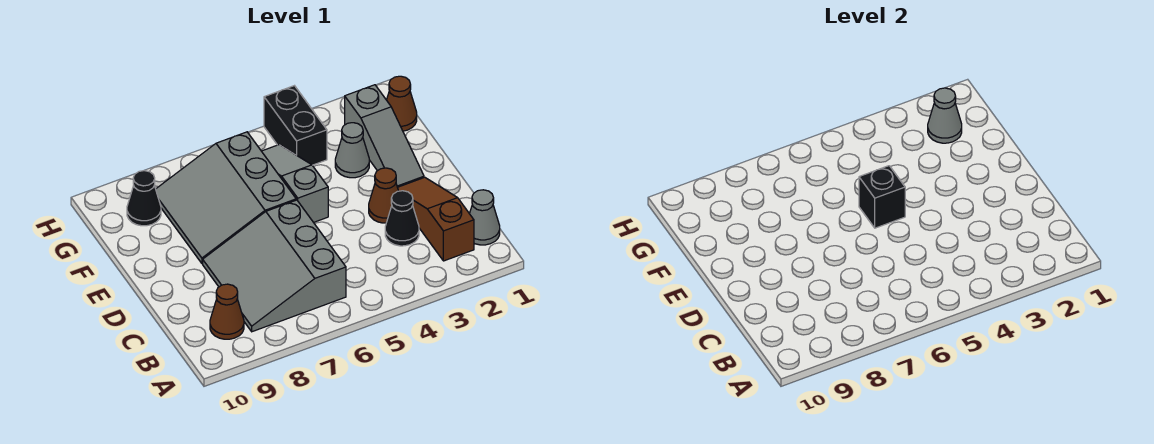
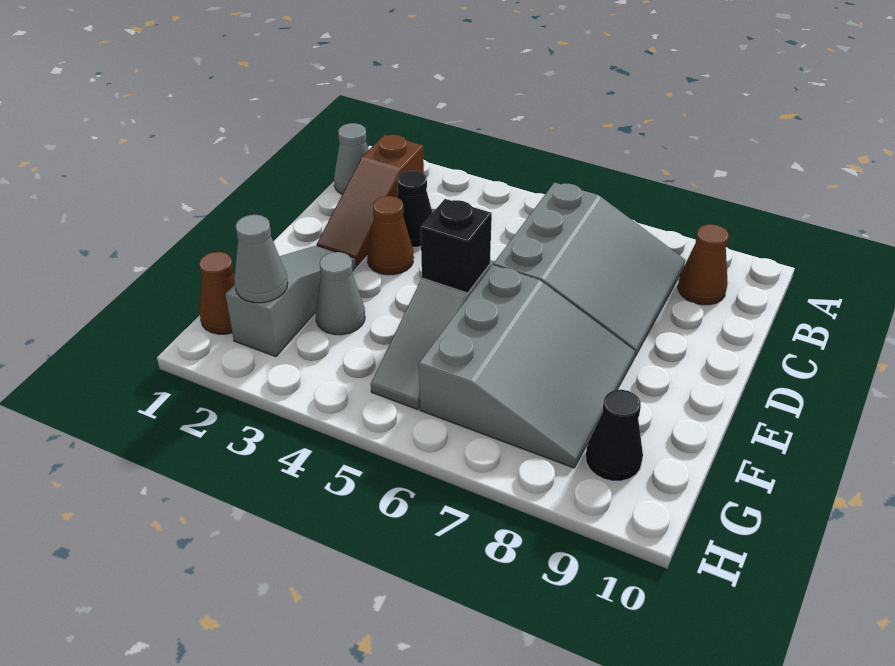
black brick G4:H4 level 1 -> none

